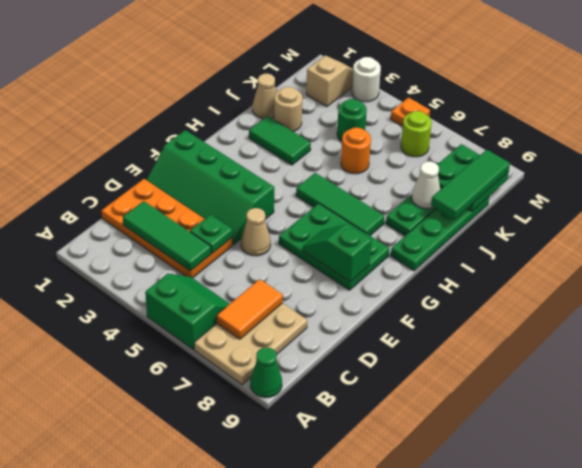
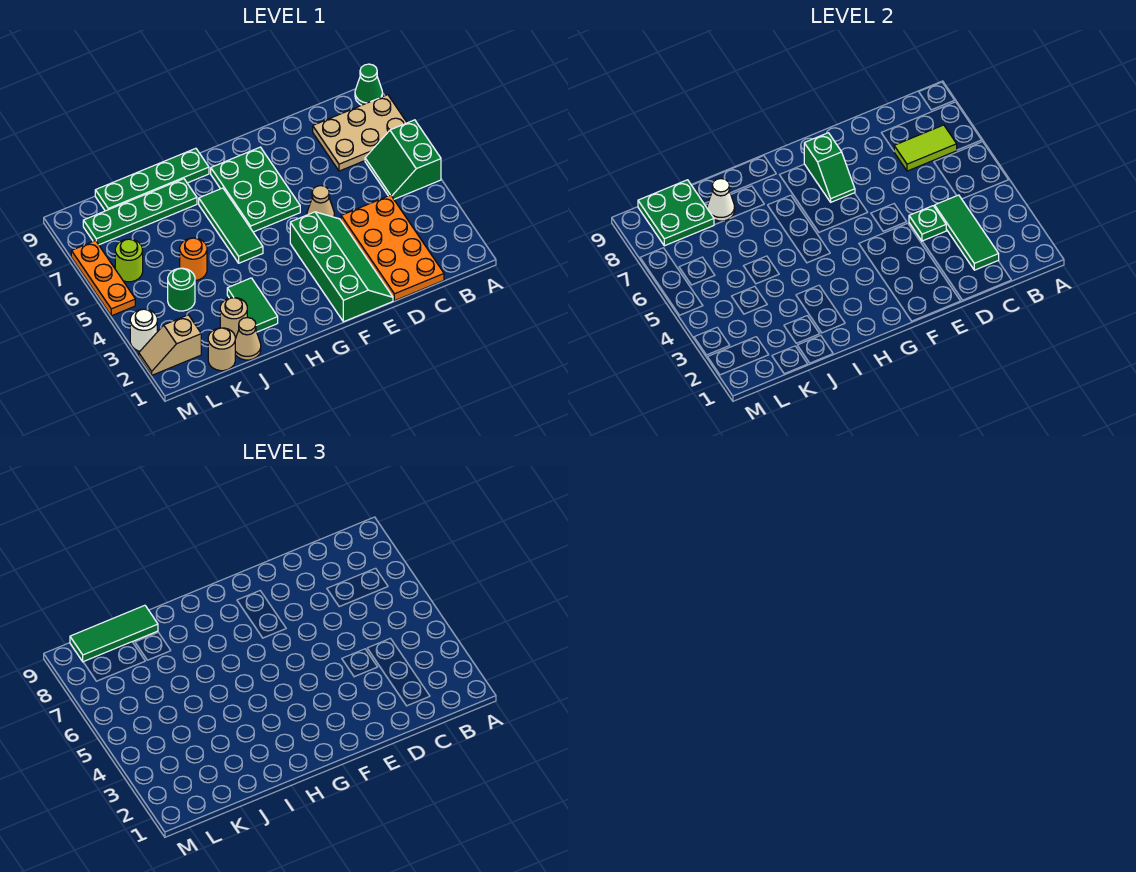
orange tile B7:C7 level 2 -> lime tile B7:C7 level 2
none -> tan round brick K1 level 1
orange plate M5 level 1 -> orange plate M5:M7 level 1

